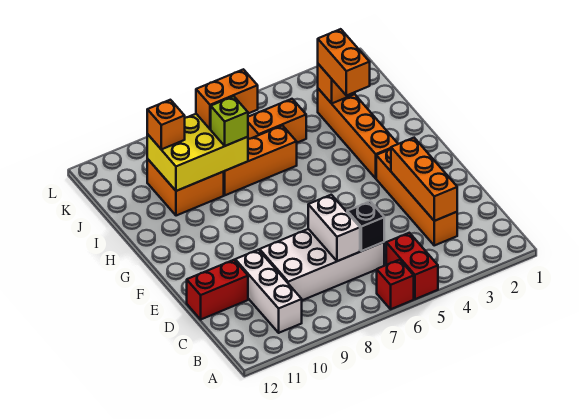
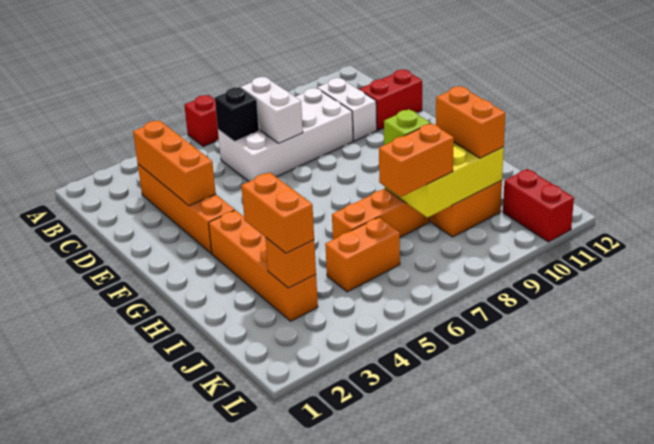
red brick A5:B5 level 1 -> red brick K11:L11 level 1
white brick B10:D10 level 1 -> white brick C10:D10 level 1
orange brick J10 level 3 -> orange brick I10:J10 level 3

